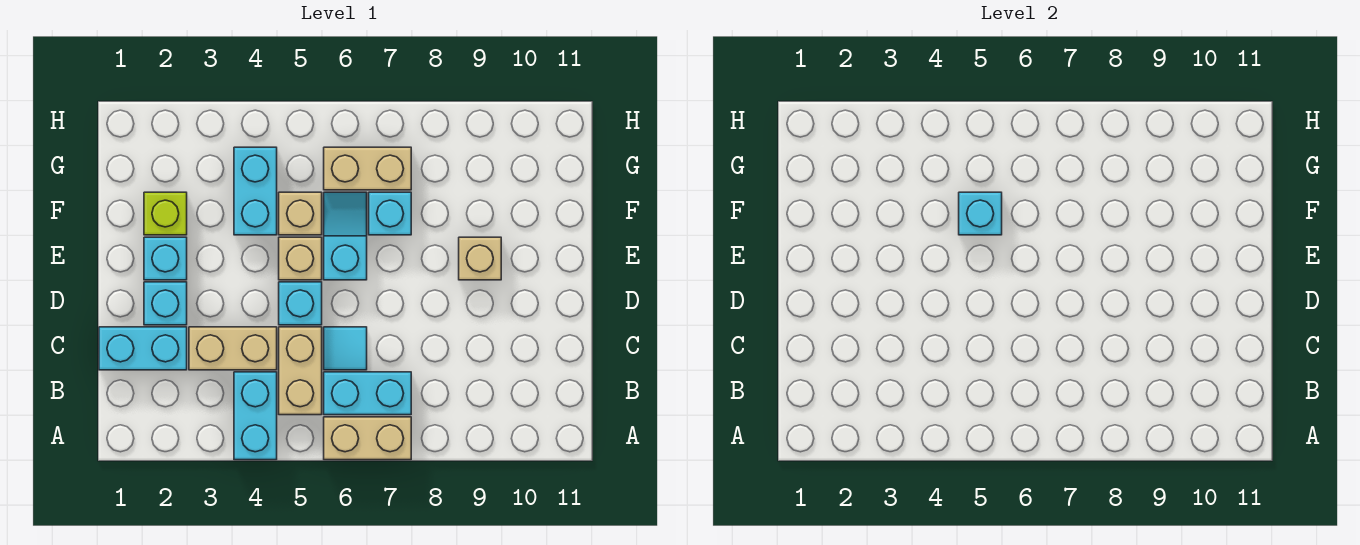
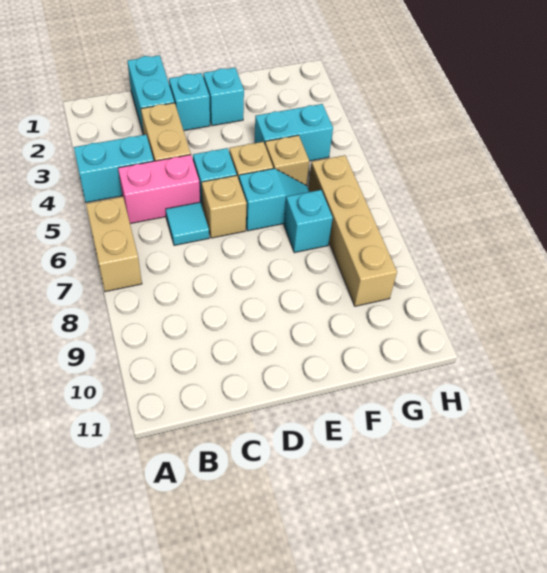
tan brick B5:C5 level 1 -> pink brick B5:C5 level 1
cyan brick B6:B7 level 1 -> none
tan brick E9 level 1 -> tan brick D6 level 1
lime brick F2 level 1 -> none
cyan brick F5 level 2 -> none
tan brick G6:G7 level 1 -> tan brick G6:G9 level 1

